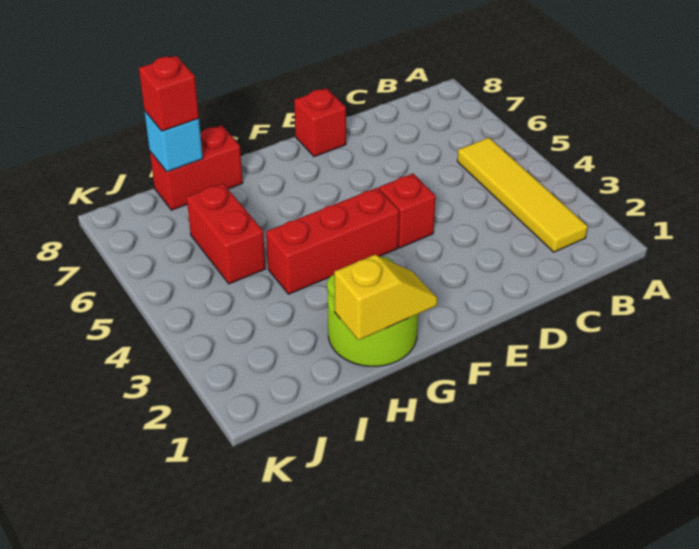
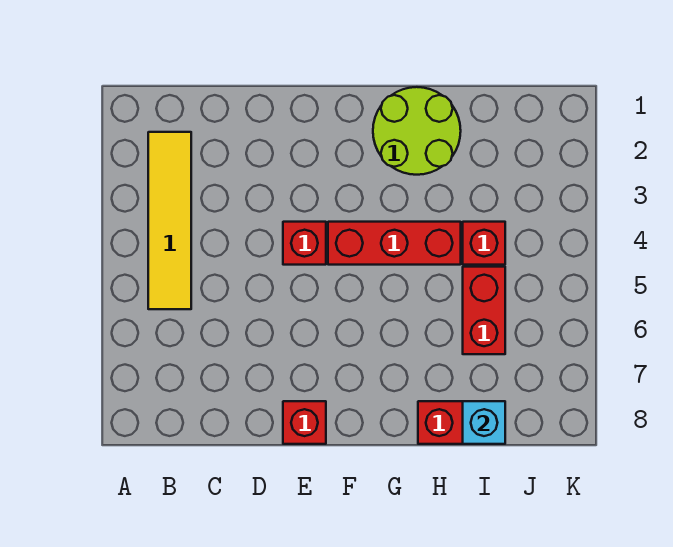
yellow slope G1:H1 level 2 top H -> none
red brick I8 level 3 -> red brick I4 level 1

